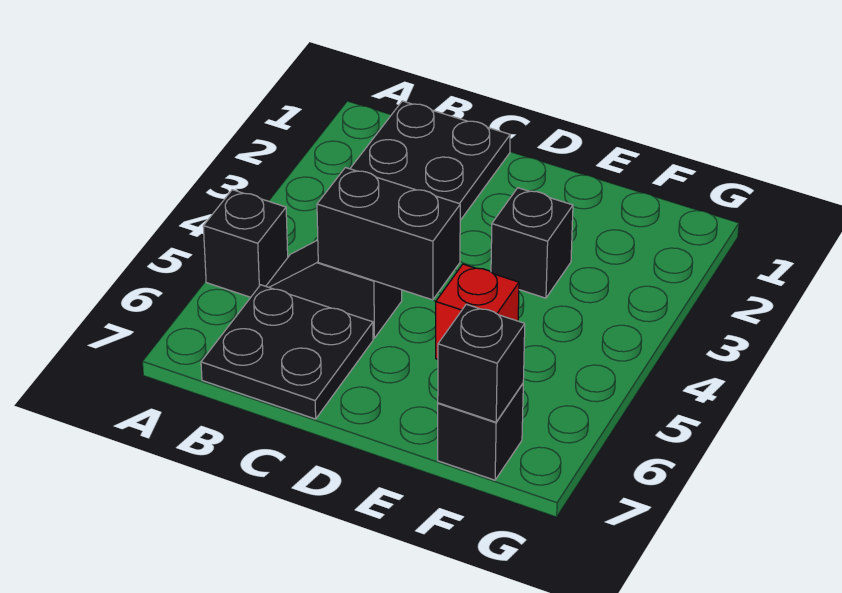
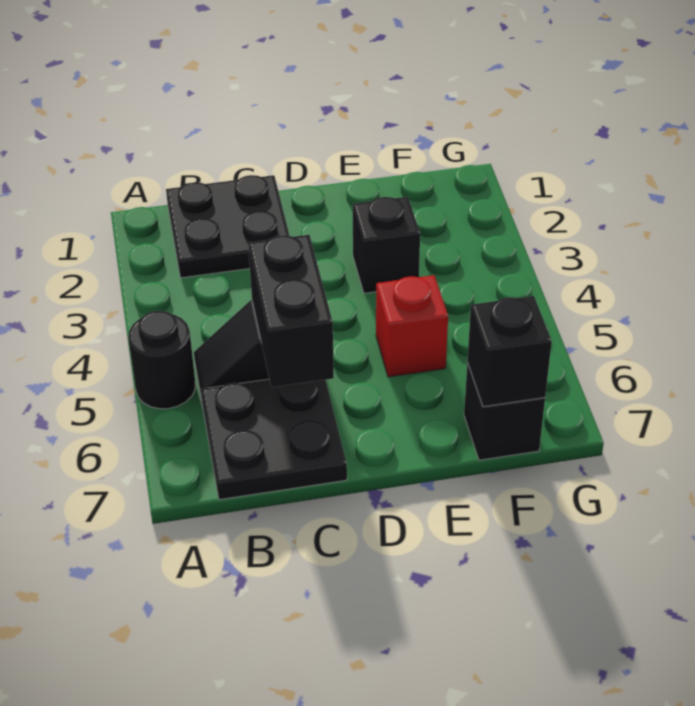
black brick A5 level 1 -> black round brick A5 level 1
black brick C5:D5 level 2 -> black brick C5:C6 level 2

